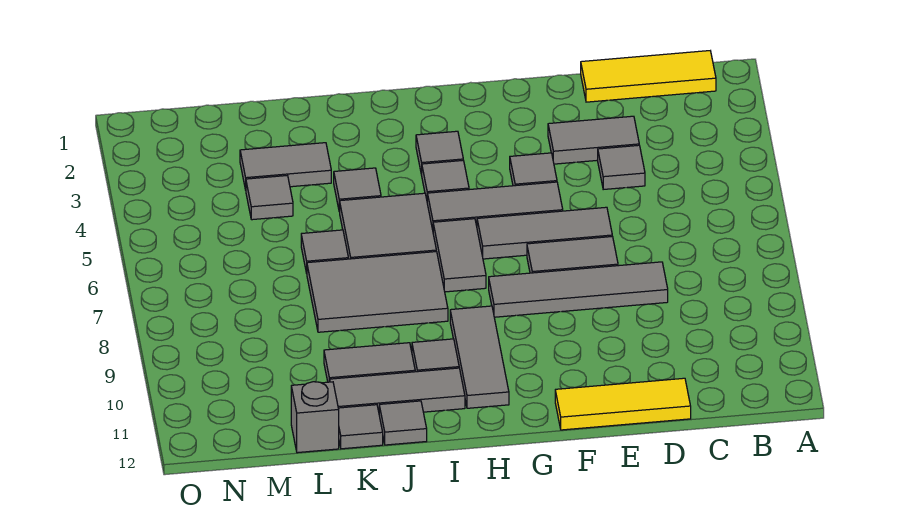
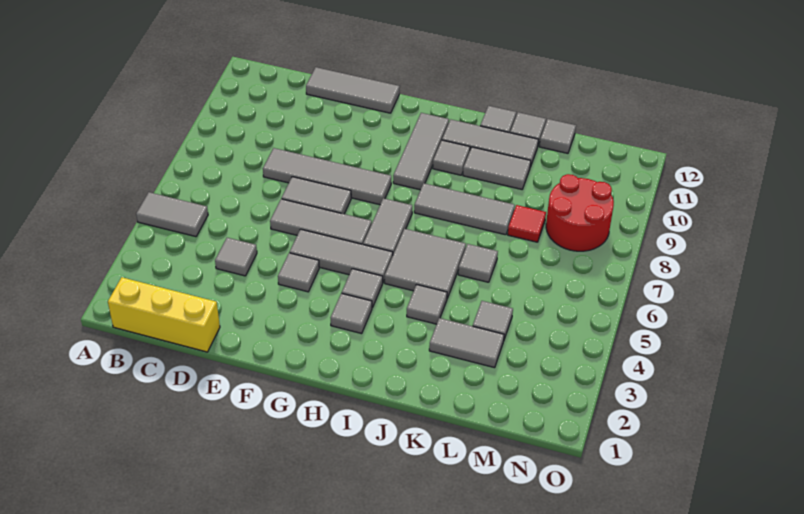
yellow tile B1:D1 level 1 -> yellow brick B1:D1 level 1
grey tile D3:E3 level 1 -> grey tile A5:B5 level 1
yellow tile D12:F12 level 1 -> grey tile D12:F12 level 1
grey tile I7:K8 level 1 -> grey tile I8:K8 level 1
none -> red tile L8 level 1
grey brick L12 level 1 -> grey tile L12 level 1
none -> red round brick M8:N9 level 1

